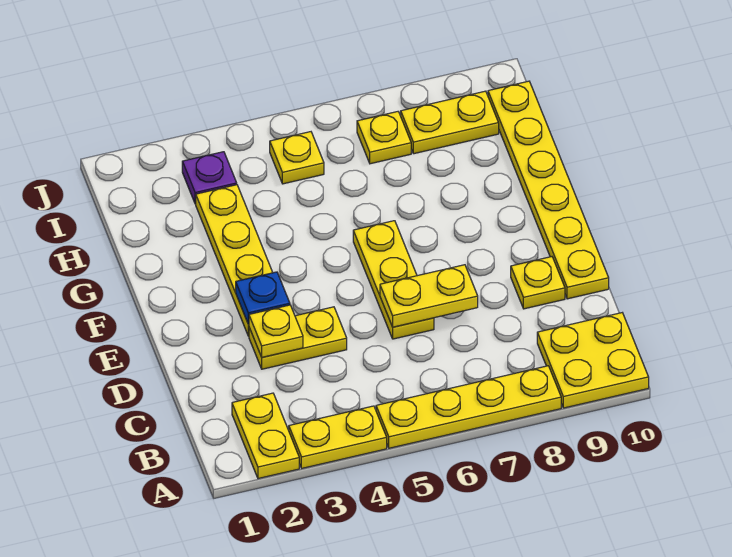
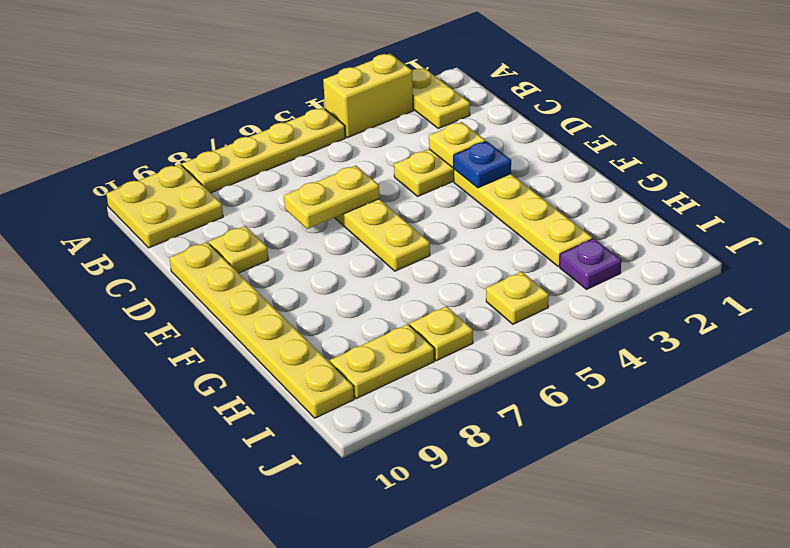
yellow plate A3:A4 level 1 -> yellow brick A3:A4 level 1

